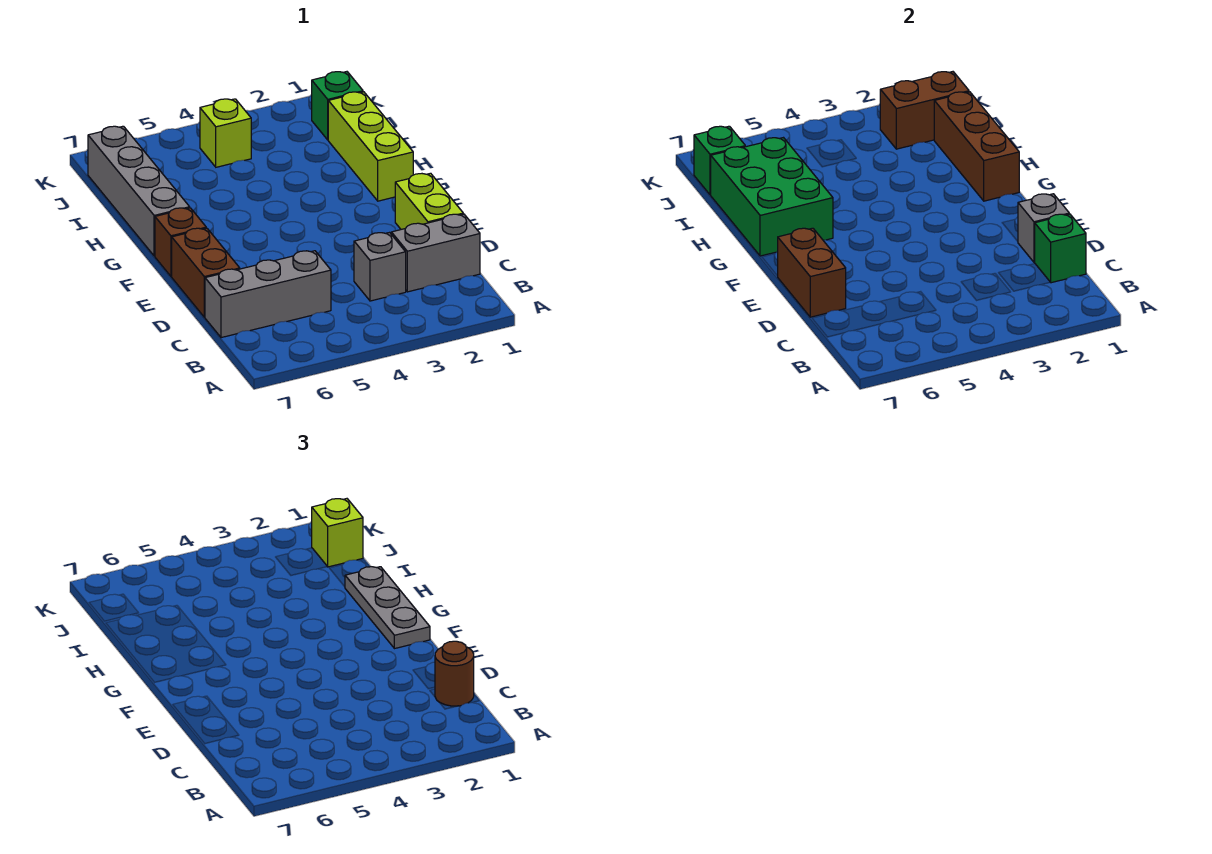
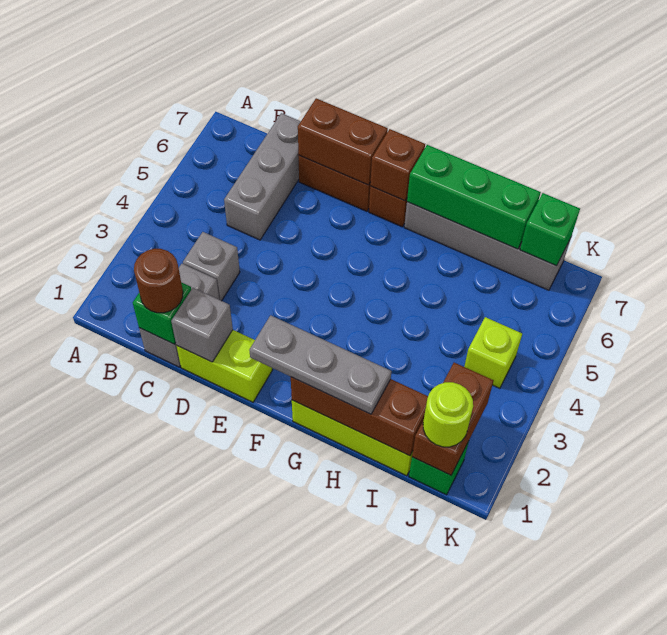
none -> brown brick F7 level 2
green brick G6:I7 level 2 -> green brick G7:I7 level 2
lime brick J1 level 3 -> lime round brick J1 level 3

